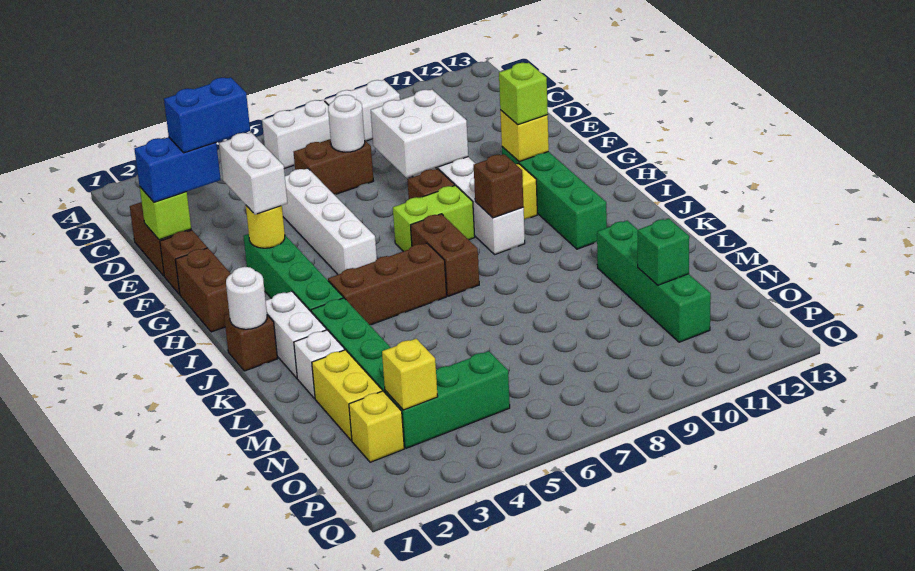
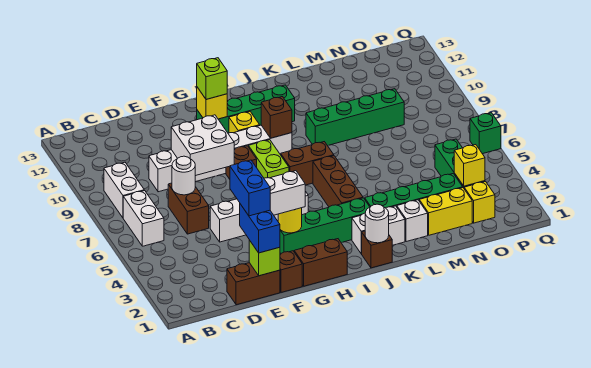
green brick L11:O11 level 1 -> green brick K9:N9 level 1
green brick N11 level 2 -> green brick Q6 level 1

